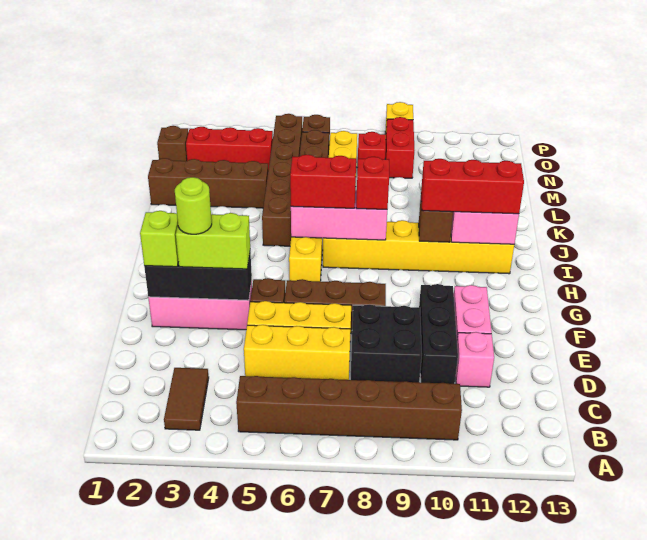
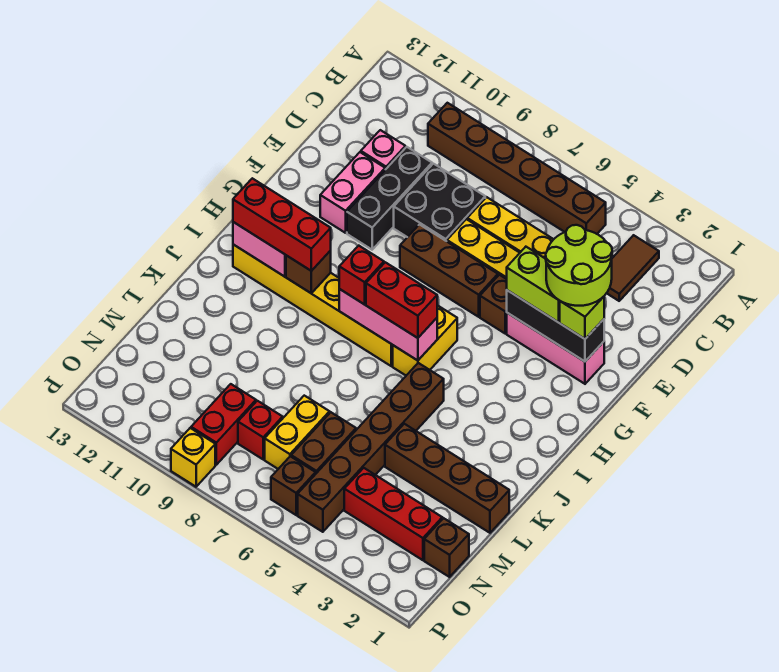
lime round brick F3 level 4 -> lime round brick E2:F3 level 4

